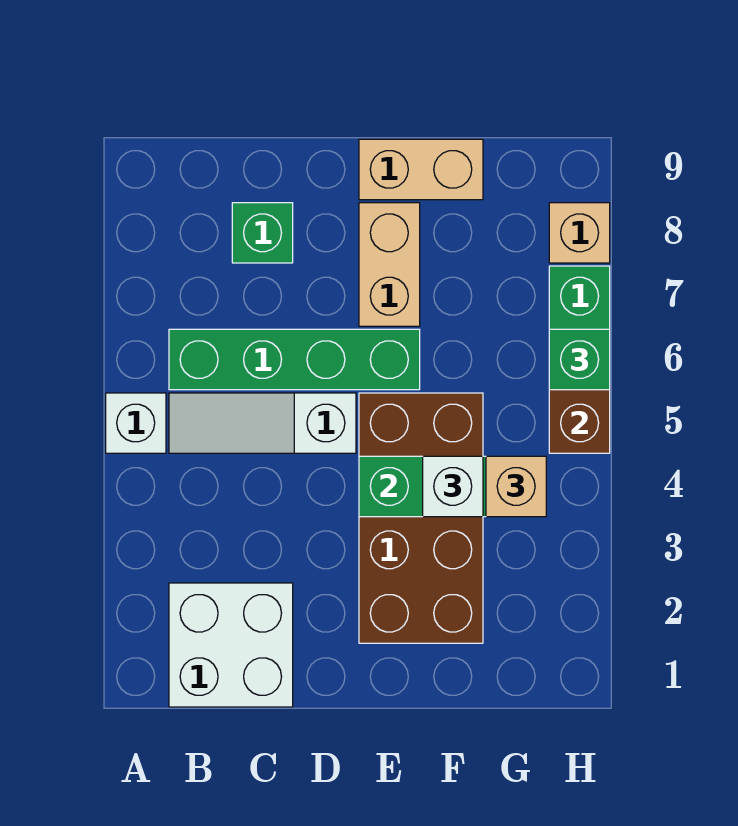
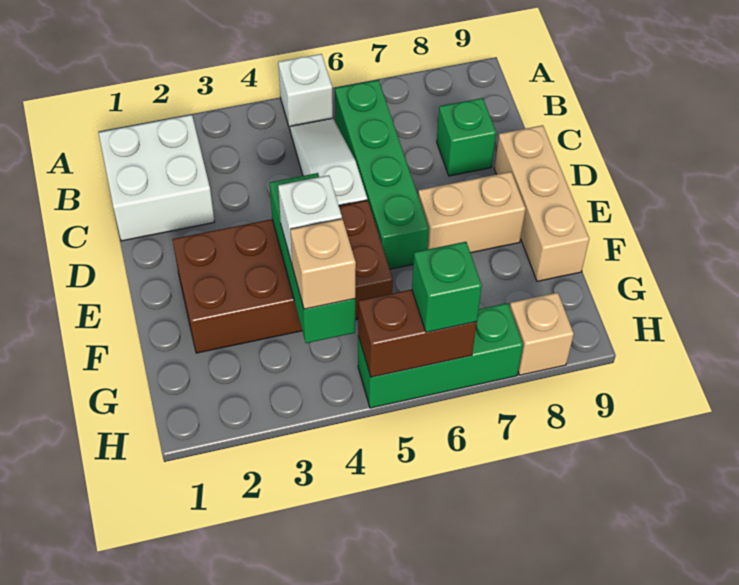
tan brick E9:F9 level 1 -> tan brick D9:F9 level 1

